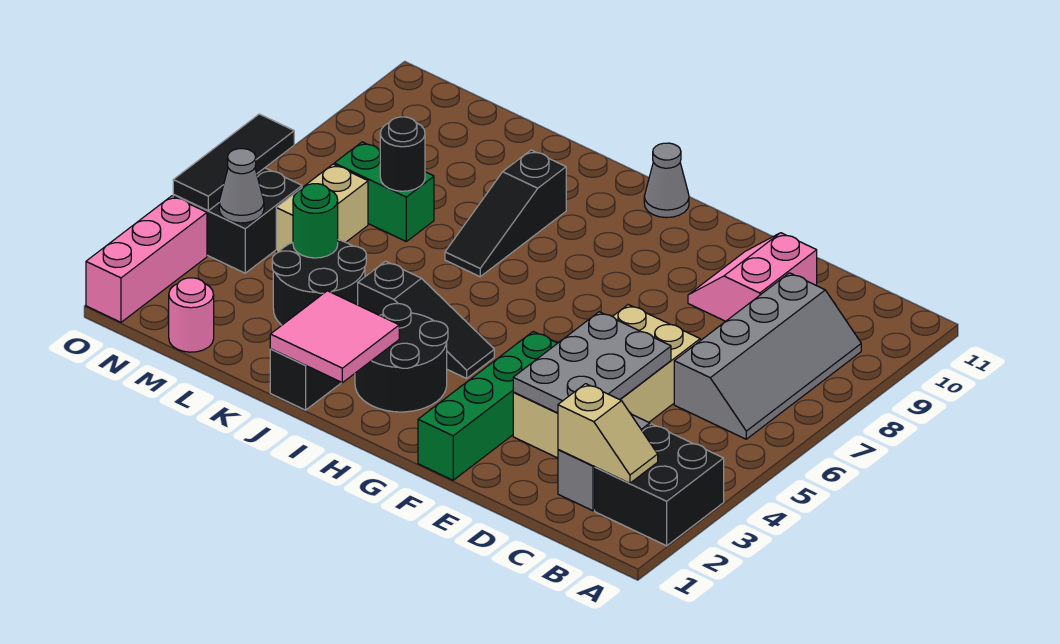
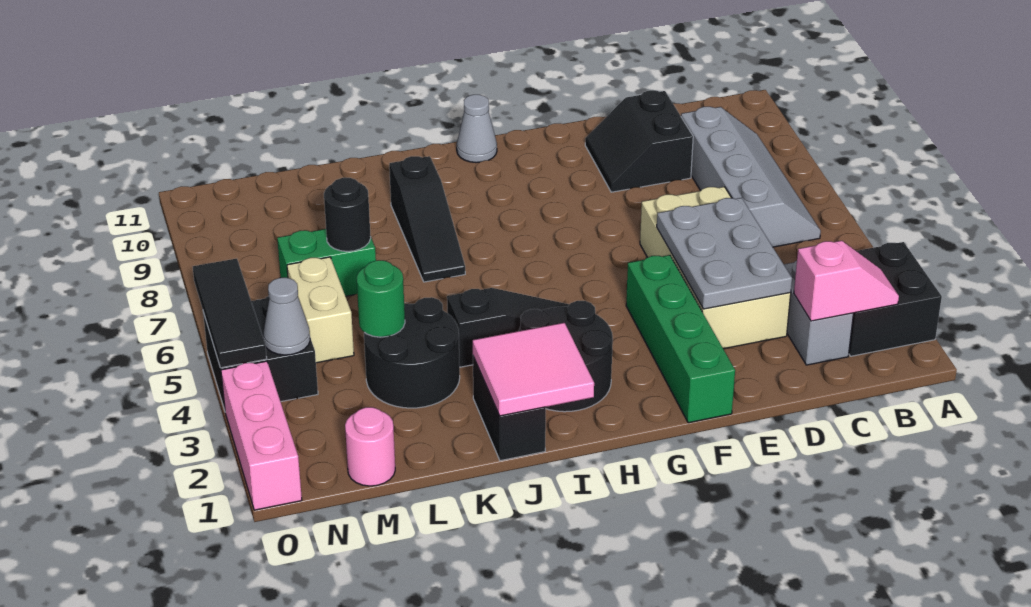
tan slope B2:C2 level 2 top C -> pink slope B2:C2 level 2 top C
pink slope D9:E10 level 1 top D -> black slope D9:E10 level 1 top D

